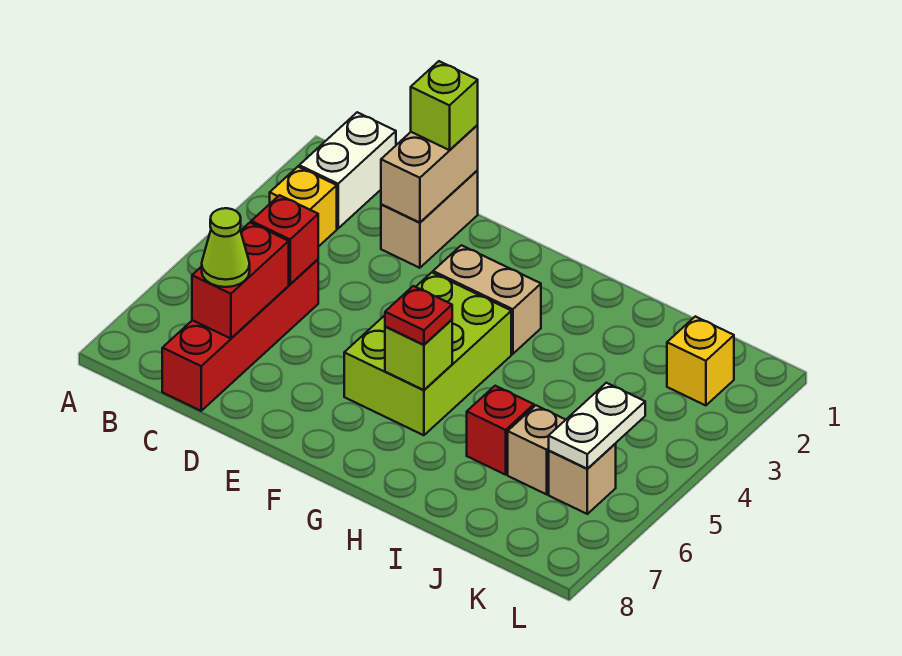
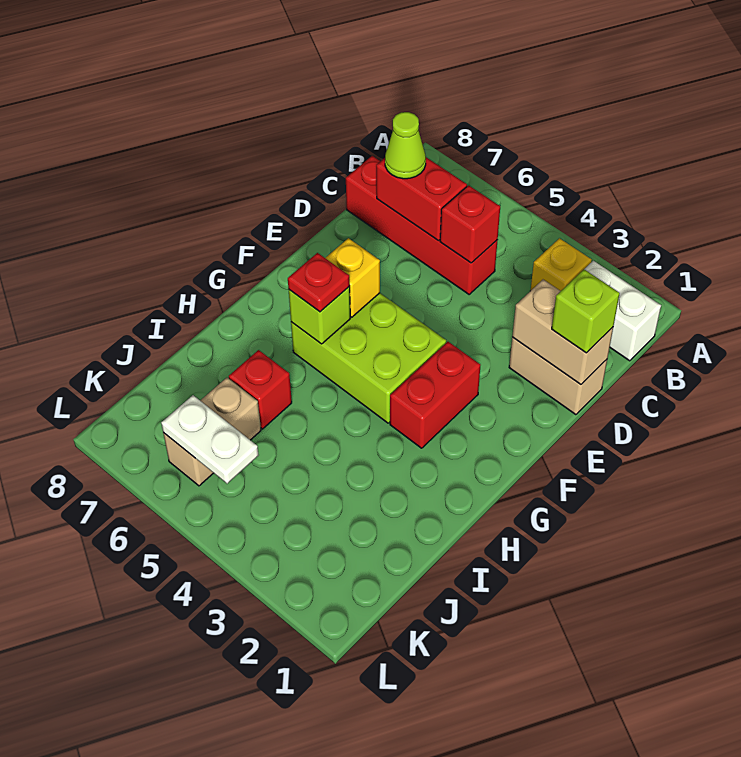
tan brick F3:G3 level 1 -> red brick F3:G3 level 1
yellow brick K2 level 1 -> yellow brick F6 level 2

